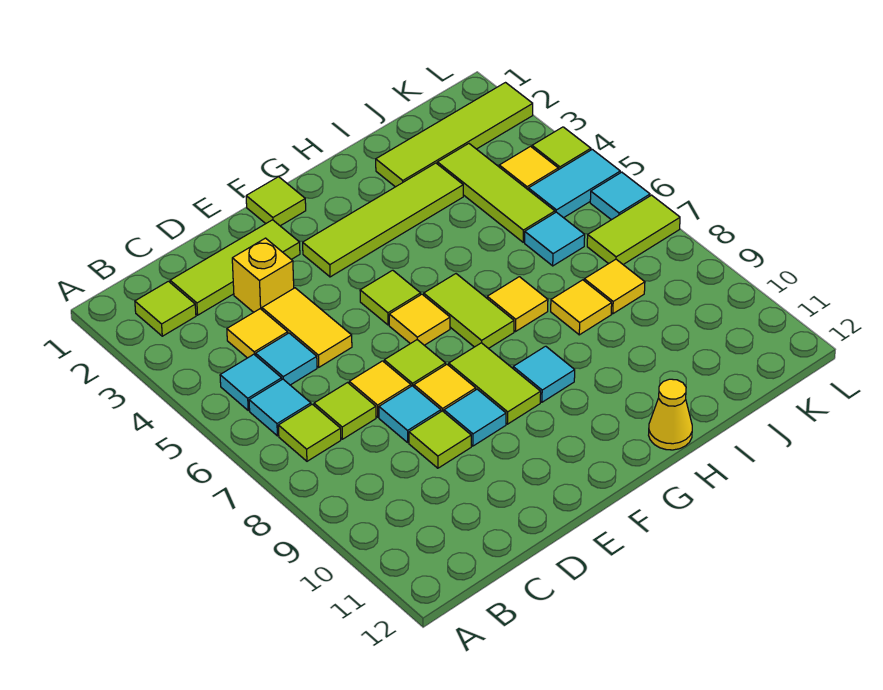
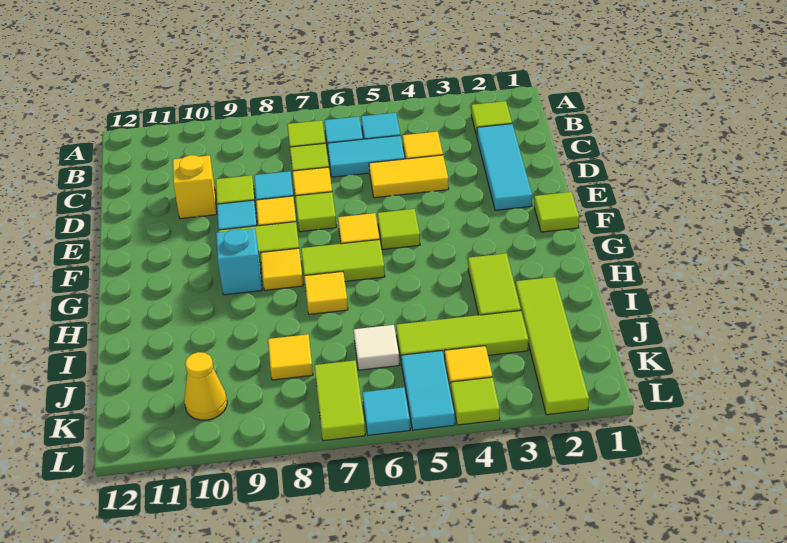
lime tile C2:E2 level 1 -> cyan tile C2:E2 level 1
cyan tile C5 level 1 -> cyan tile C5:C6 level 1
yellow brick D3 level 1 -> yellow brick D10 level 1
lime tile F3:I3 level 1 -> lime tile H3:I3 level 1
cyan tile G9 level 1 -> cyan brick G9 level 1
yellow cone H12 level 1 -> yellow cone K10 level 1
yellow tile I8 level 1 -> yellow tile G8 level 1
cyan tile J6 level 1 -> white tile J6 level 1

